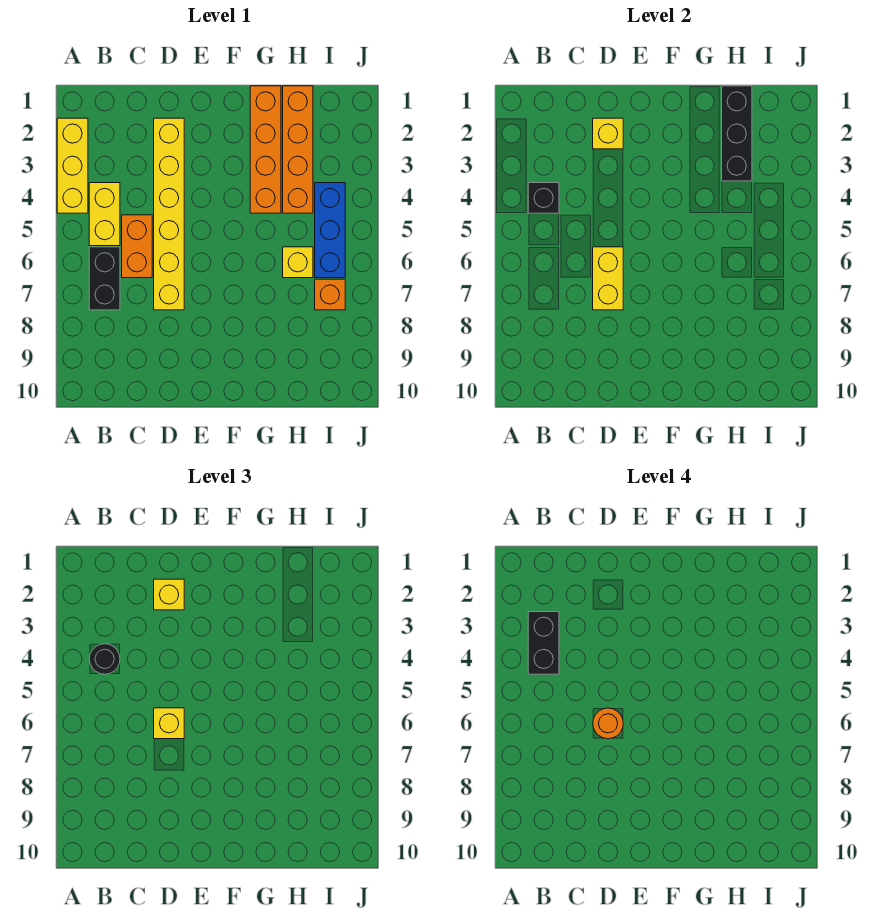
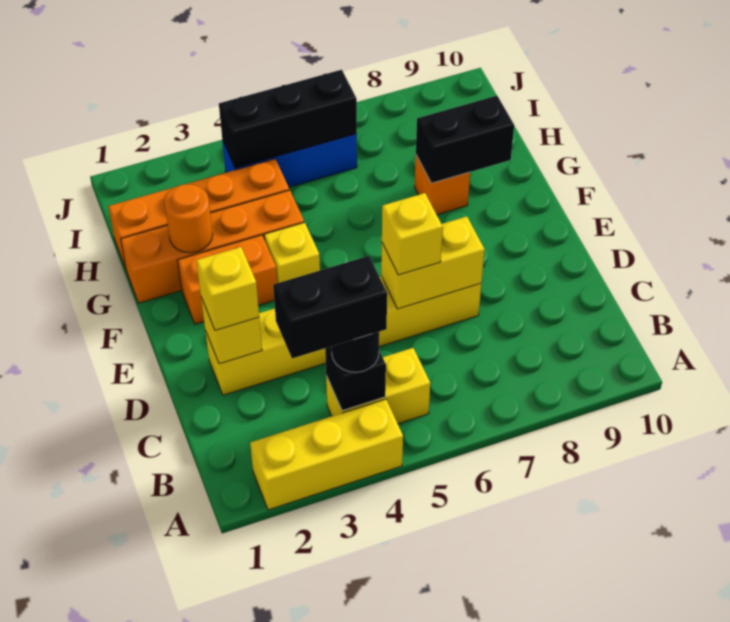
black brick B6:B7 level 1 -> black brick G8:G9 level 2
orange brick C5:C6 level 1 -> orange brick F2:F3 level 1
orange round brick D6 level 4 -> orange round brick G2 level 2
black brick H1:H3 level 2 -> black brick I4:I6 level 2
yellow brick H6 level 1 -> yellow brick F4 level 1
orange brick I7 level 1 -> orange brick G8 level 1

